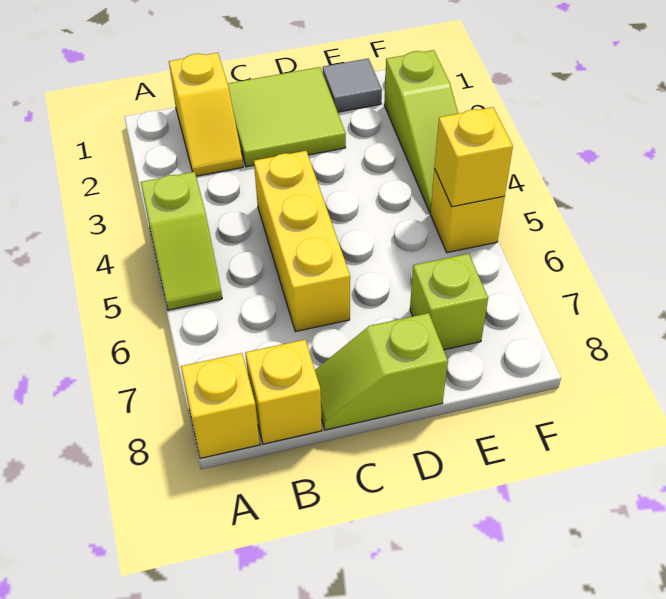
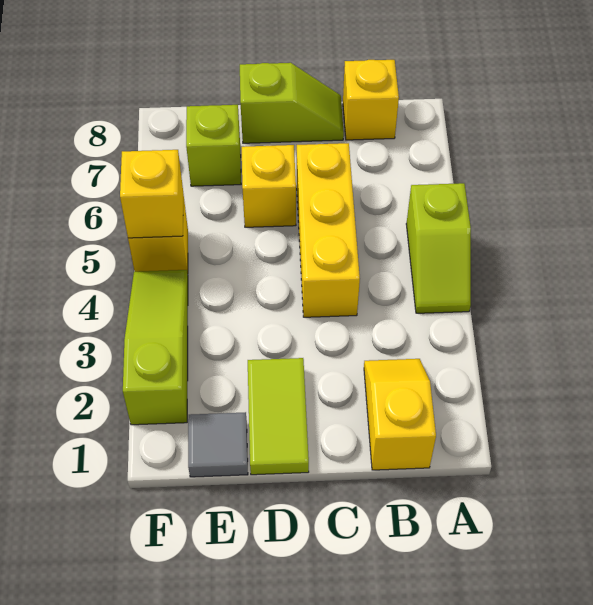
lime slope A4:A5 level 1 top 4 -> lime slope A4:A5 level 1 top 5
yellow brick A8 level 1 -> yellow brick D6 level 1
lime tile C1:D2 level 1 -> lime tile D1:D2 level 1

